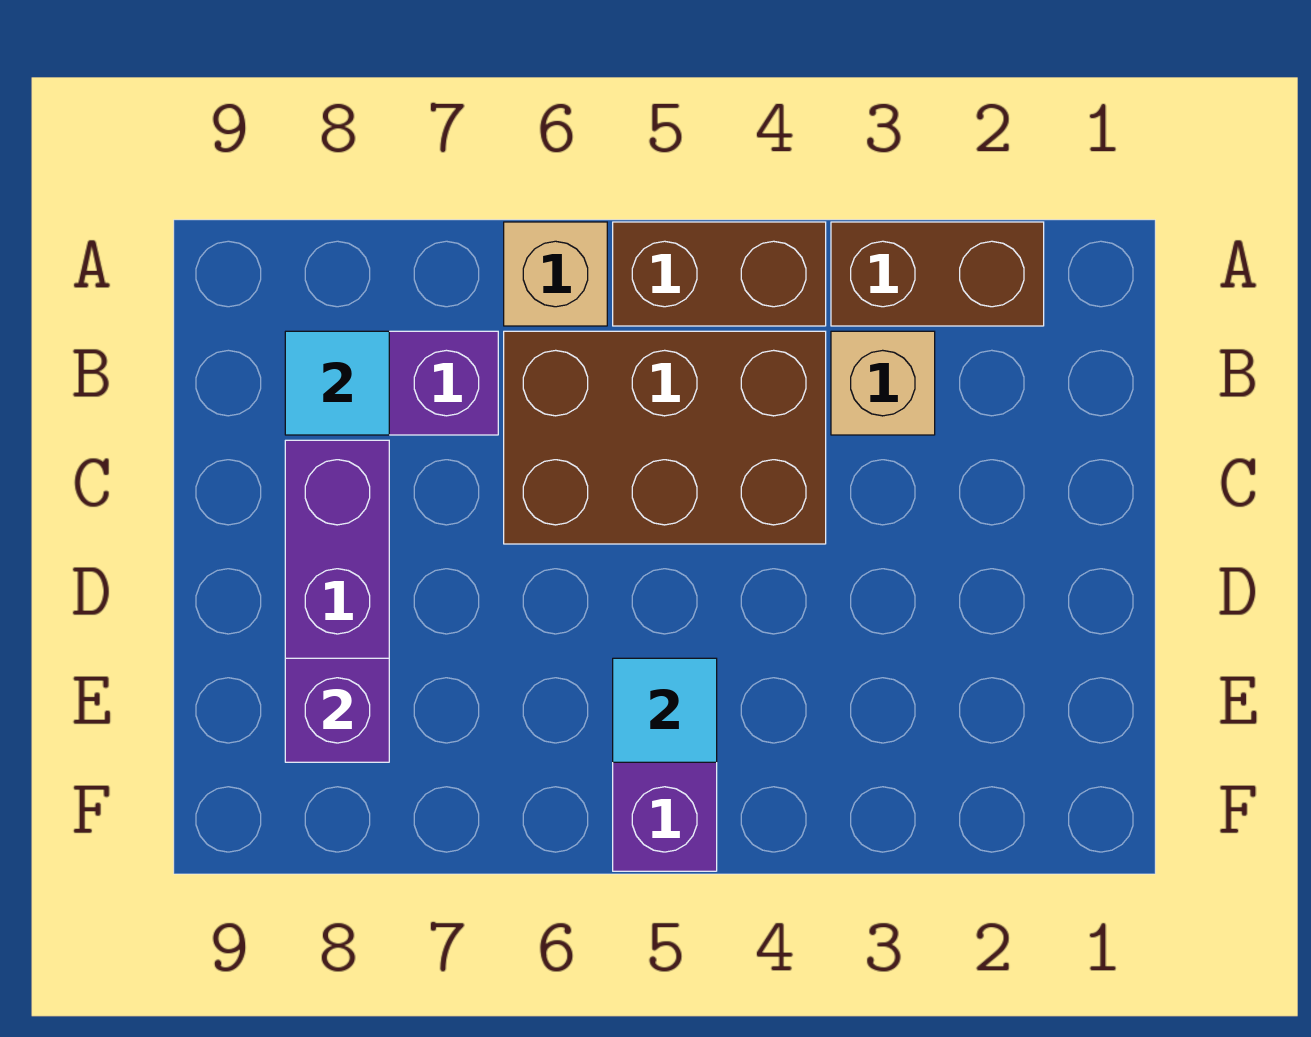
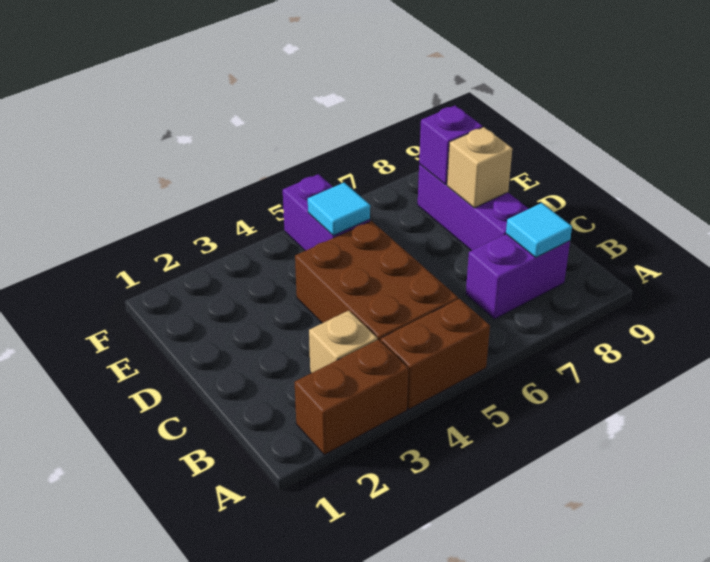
tan brick A6 level 1 -> tan brick D8 level 2
brown brick B4:C6 level 1 -> brown brick B4:D5 level 1

